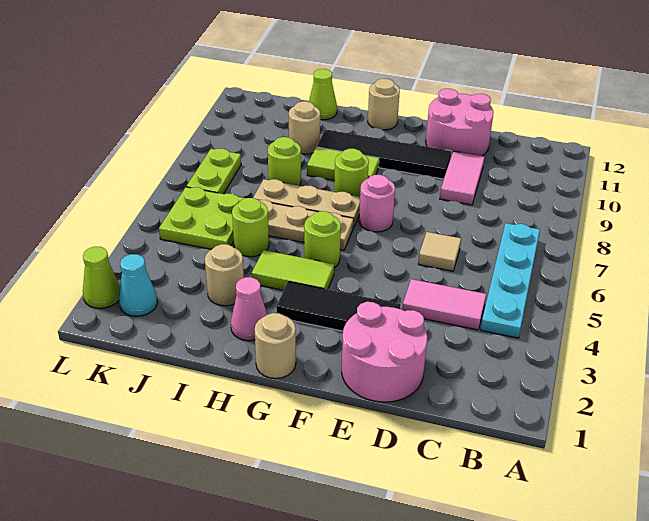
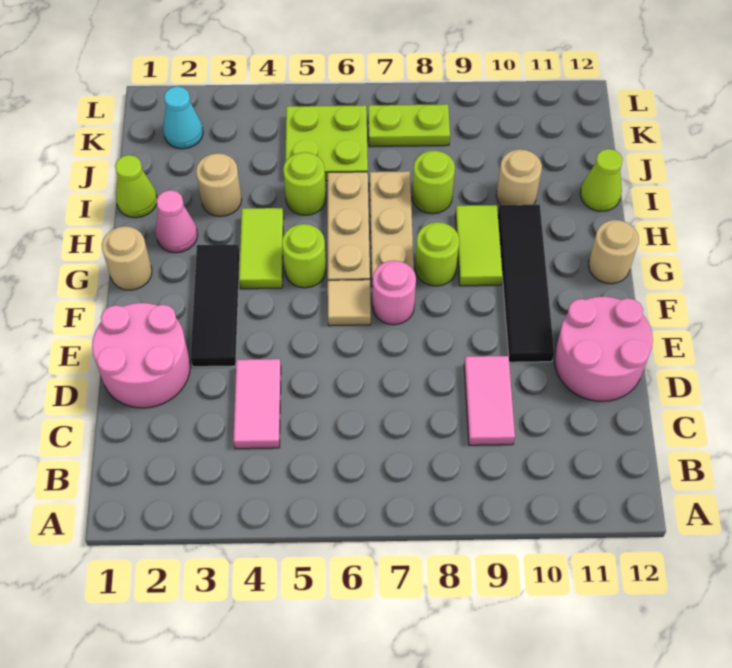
cyan plate B4:B7 level 1 -> none
tan tile D6 level 1 -> tan tile F6 level 1
pink tile D9:D10 level 1 -> pink tile C9:D9 level 1
lime cone L2 level 1 -> lime cone I1 level 1

